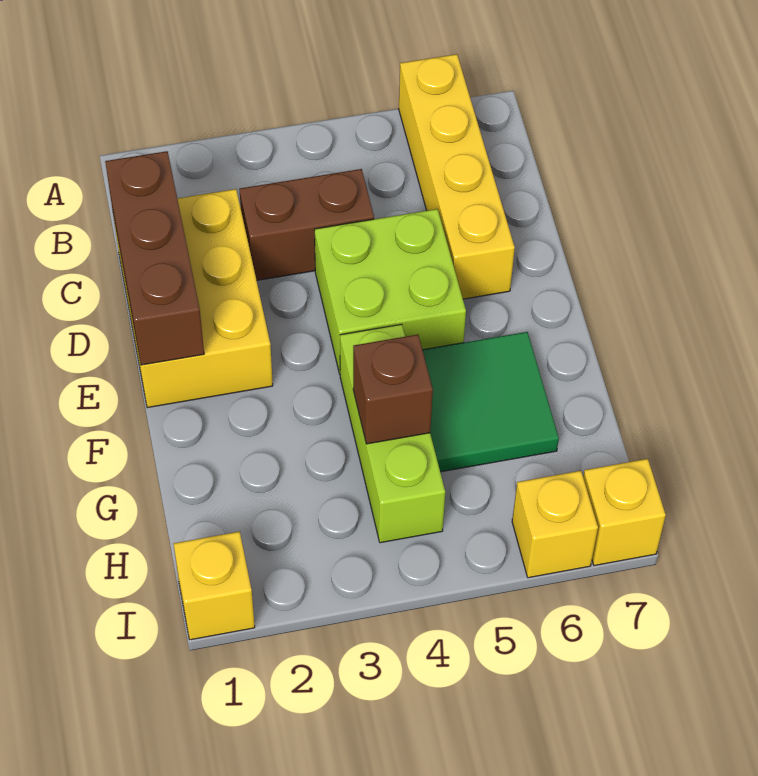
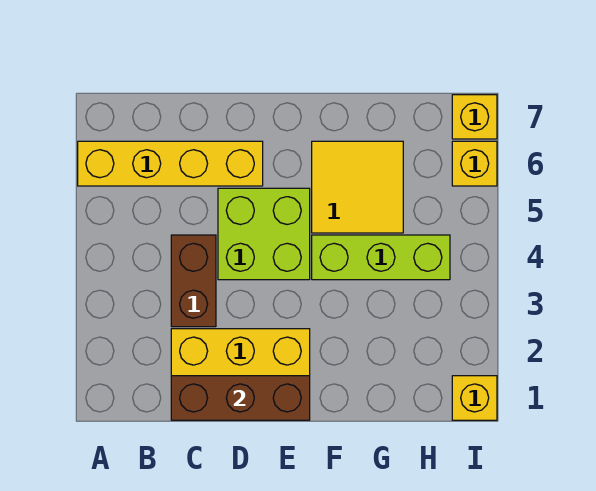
green tile F5:G6 level 1 -> yellow tile F5:G6 level 1
brown brick G4 level 2 -> none

